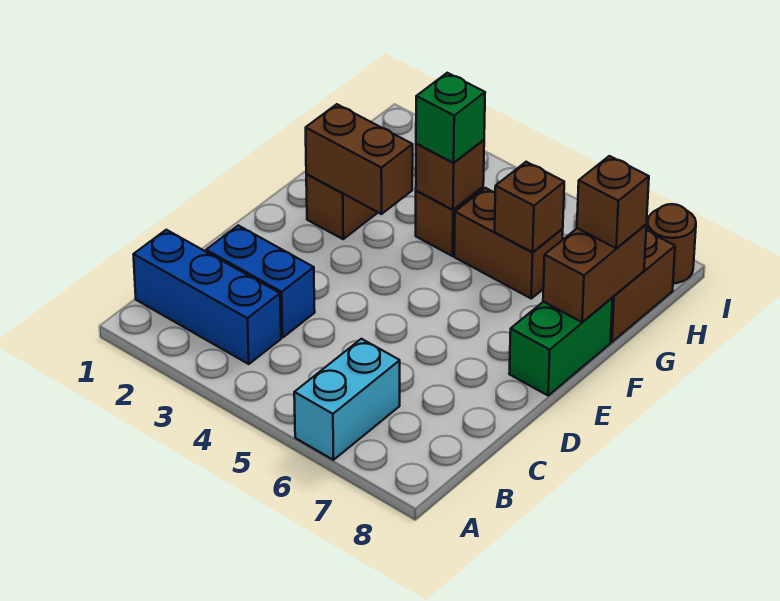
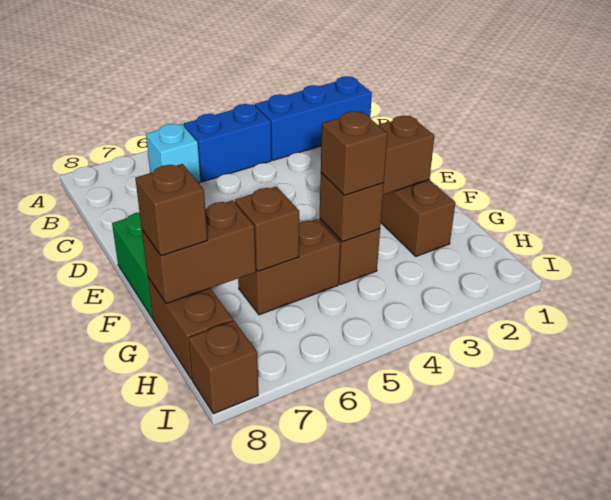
cyan brick A6:B6 level 1 -> cyan brick B6 level 1
blue brick C2:C3 level 1 -> blue brick B4:B5 level 1
brown brick F8:G8 level 2 -> brown brick G7:G8 level 2
green brick G4 level 3 -> brown brick G4 level 3
brown round brick I8 level 1 -> brown brick I8 level 1

